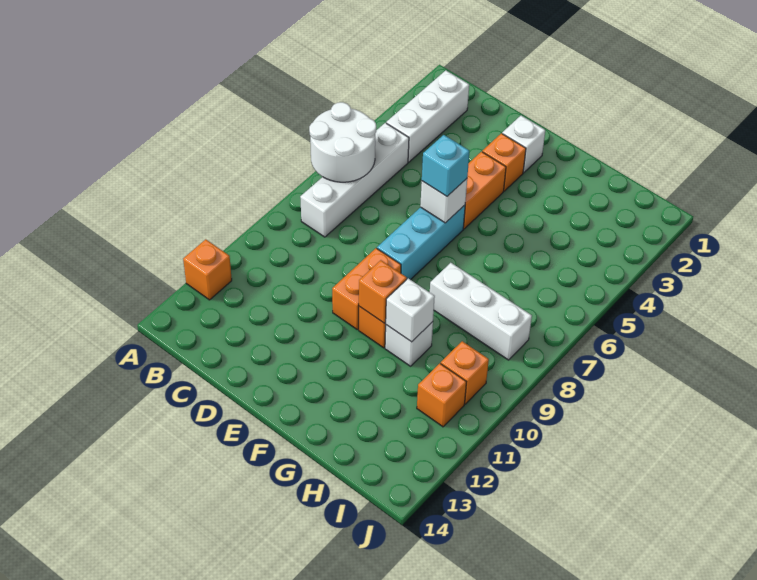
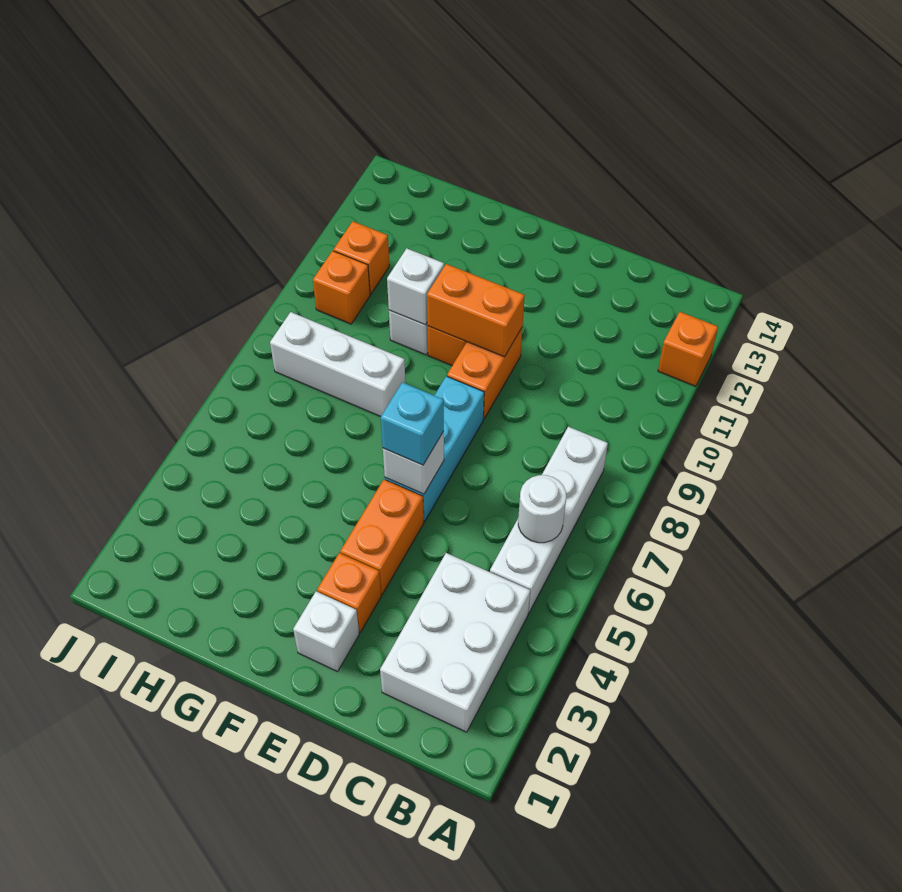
white round brick A6:B7 level 2 -> white round brick B6 level 2
white brick B2:B4 level 1 -> white brick B2:C4 level 1
orange brick F10 level 2 -> orange brick E10:F10 level 2

